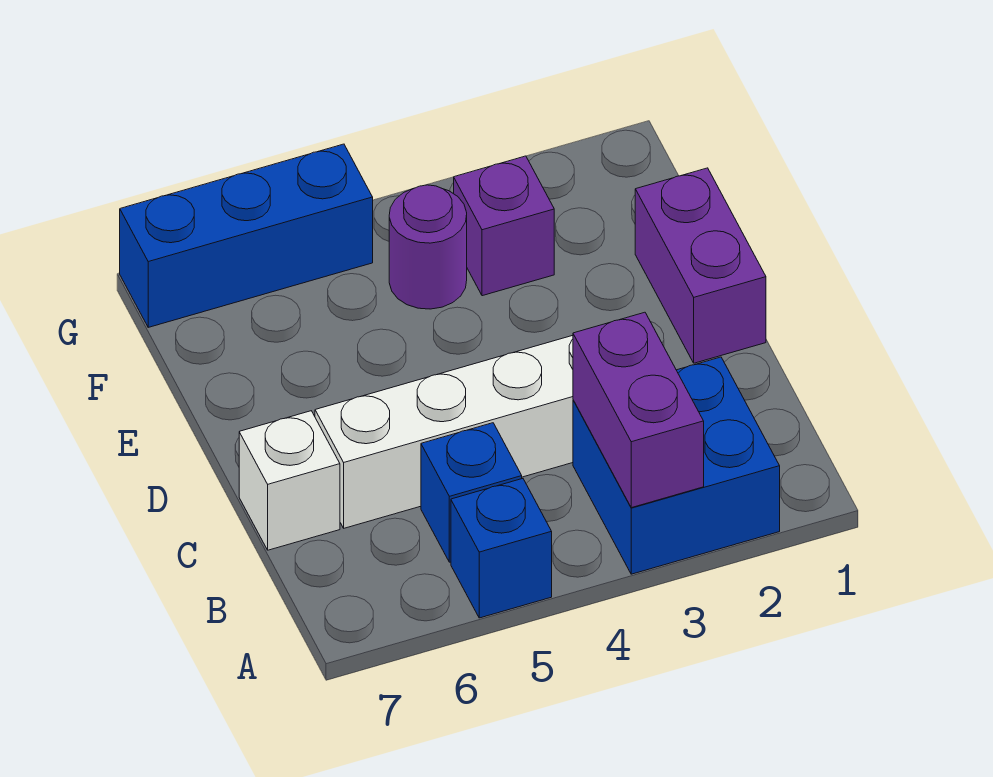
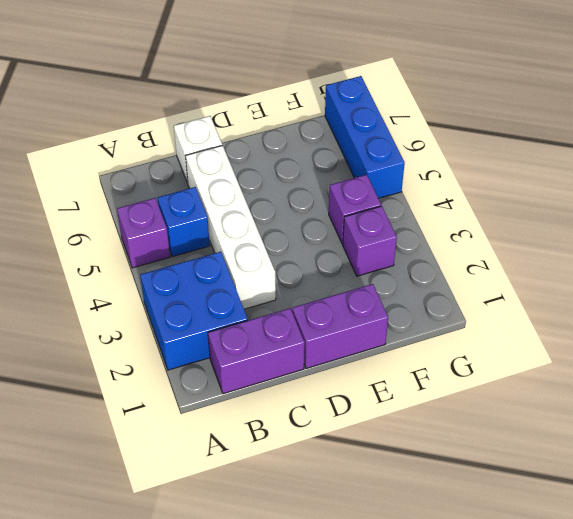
purple brick A3:B3 level 2 -> purple brick B1:C1 level 1
blue brick A5 level 1 -> purple brick A5 level 1
purple round brick F4 level 1 -> purple brick F4 level 1

